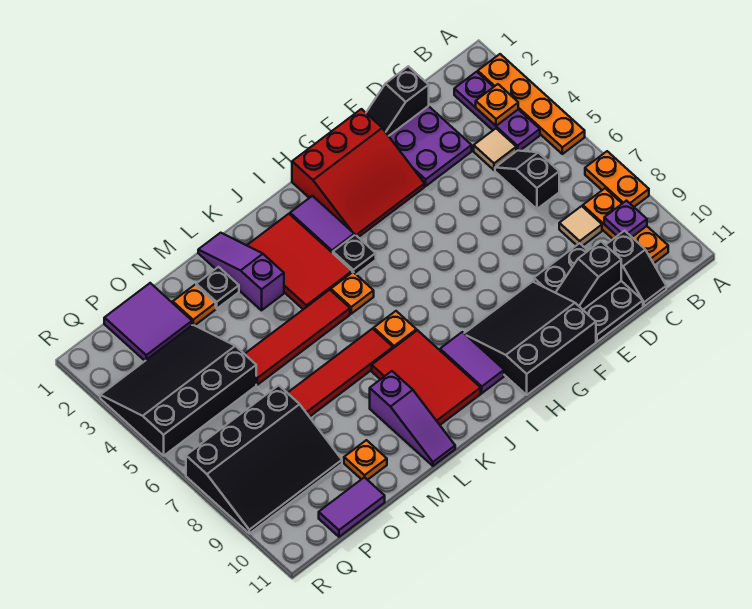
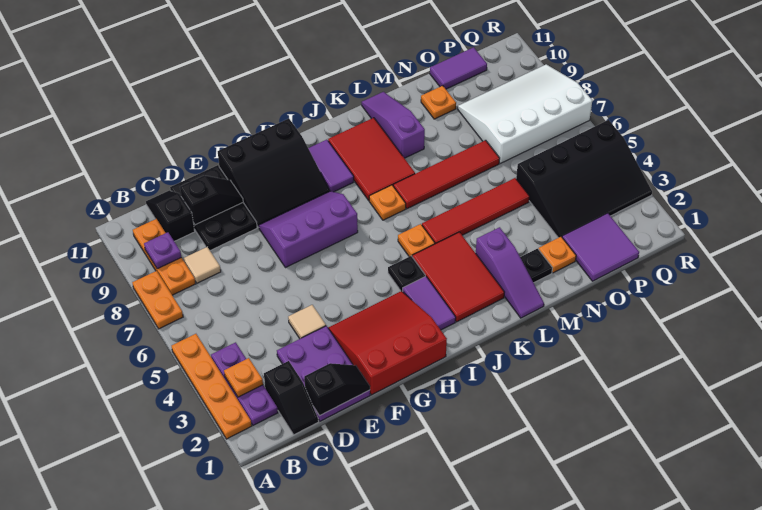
tan tile C4 level 1 -> tan tile E4 level 1
black slope C5:C6 level 1 top 6 -> black slope C1:C2 level 1 top 2
none -> purple slope F7:H8 level 1 top 7
black slope O7:R9 level 1 top 7 -> white slope O7:R9 level 1 top 7

